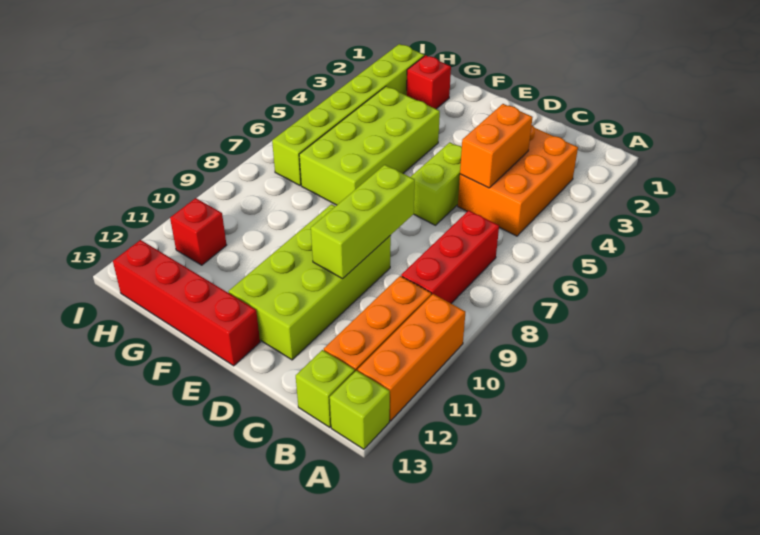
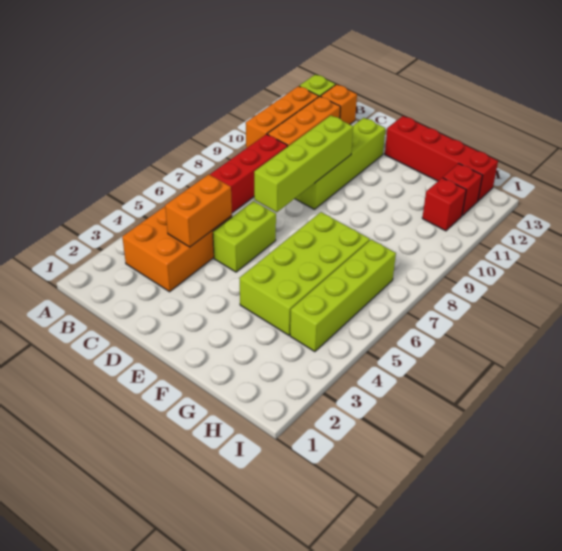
lime brick B13 level 1 -> orange brick B13 level 1
lime brick D8:D10 level 2 -> lime brick D7:D10 level 2
lime brick D9:E12 level 1 -> lime brick D9:D12 level 1
red brick G2 level 1 -> red brick H12 level 1
lime brick H2:H7 level 1 -> lime brick H4:H7 level 1

